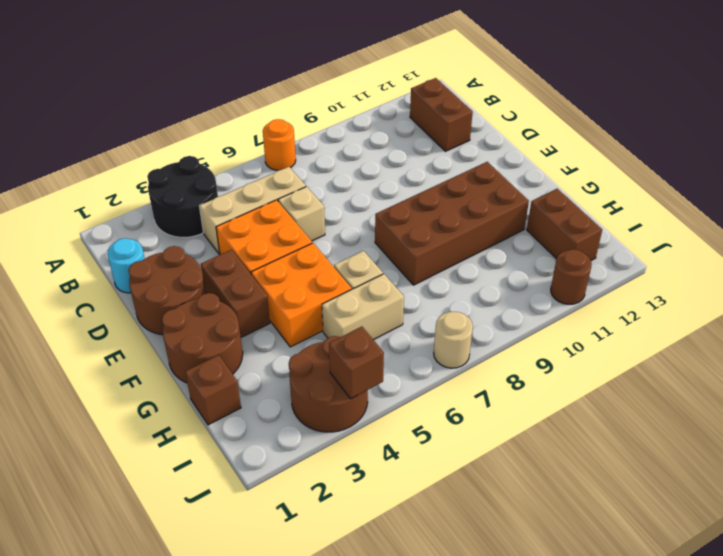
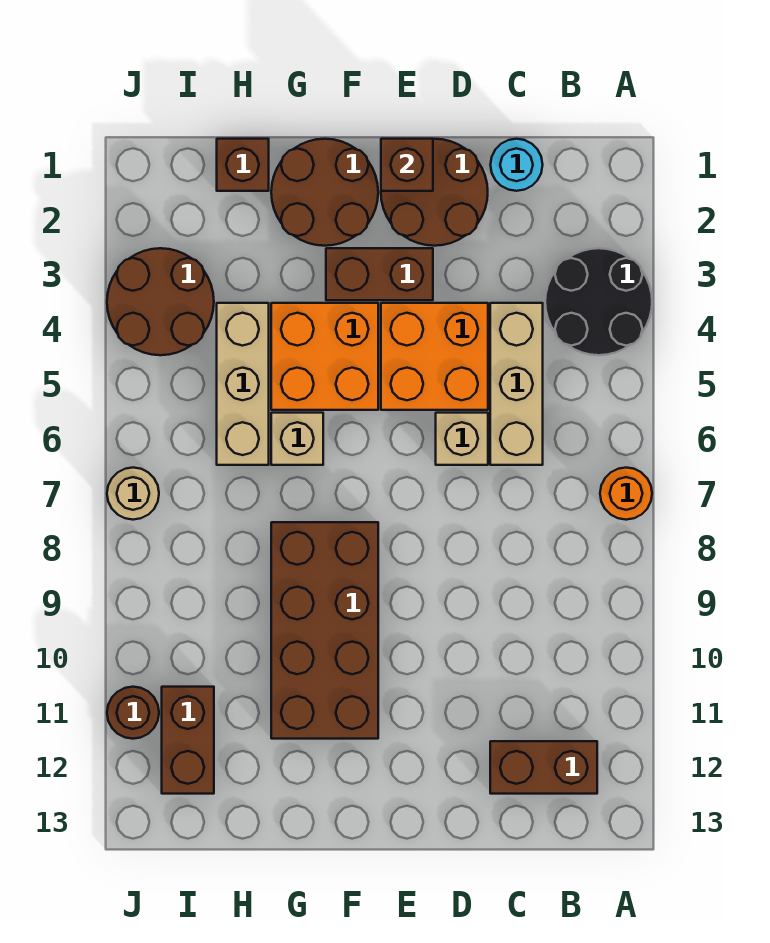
tan brick H5:H6 level 1 -> tan brick H4:H6 level 1
brown brick H12:I12 level 1 -> brown brick I11:I12 level 1
brown brick J4 level 2 -> brown brick E1 level 2

